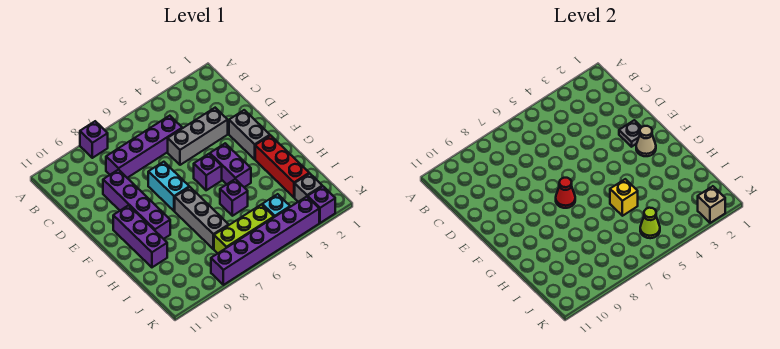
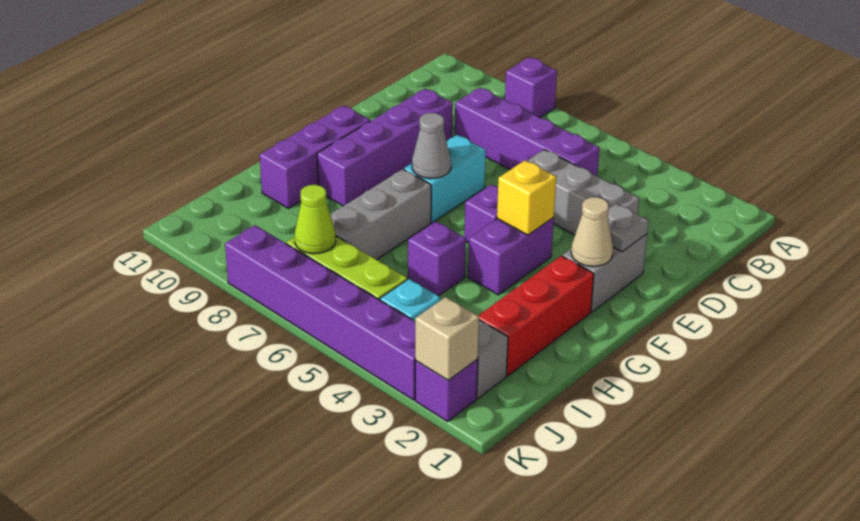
red cone F7 level 2 -> grey cone F7 level 2
yellow brick H5 level 2 -> yellow brick F4 level 2
lime cone J5 level 2 -> lime cone J7 level 2

